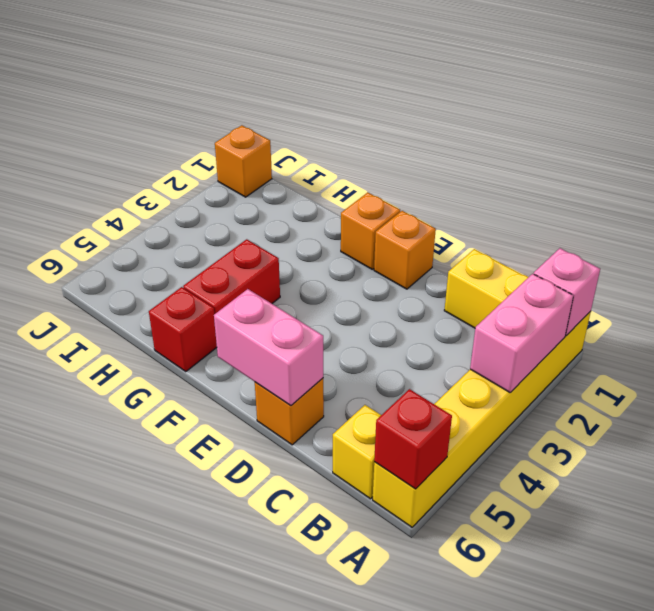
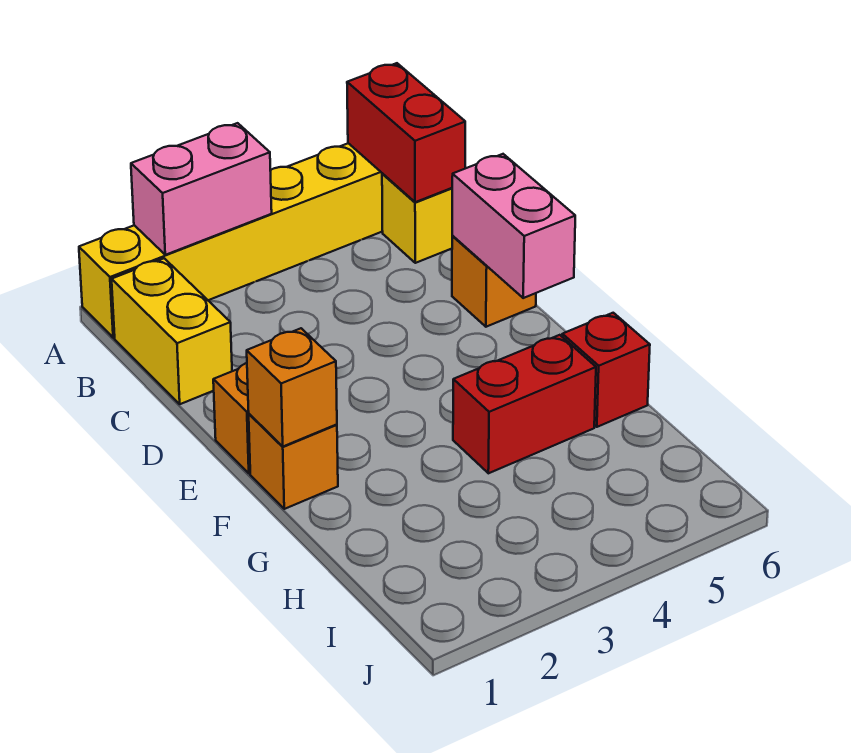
pink brick A1 level 2 -> none
red brick A6 level 2 -> red brick A6:B6 level 2
orange brick J1 level 1 -> orange brick F1 level 2

